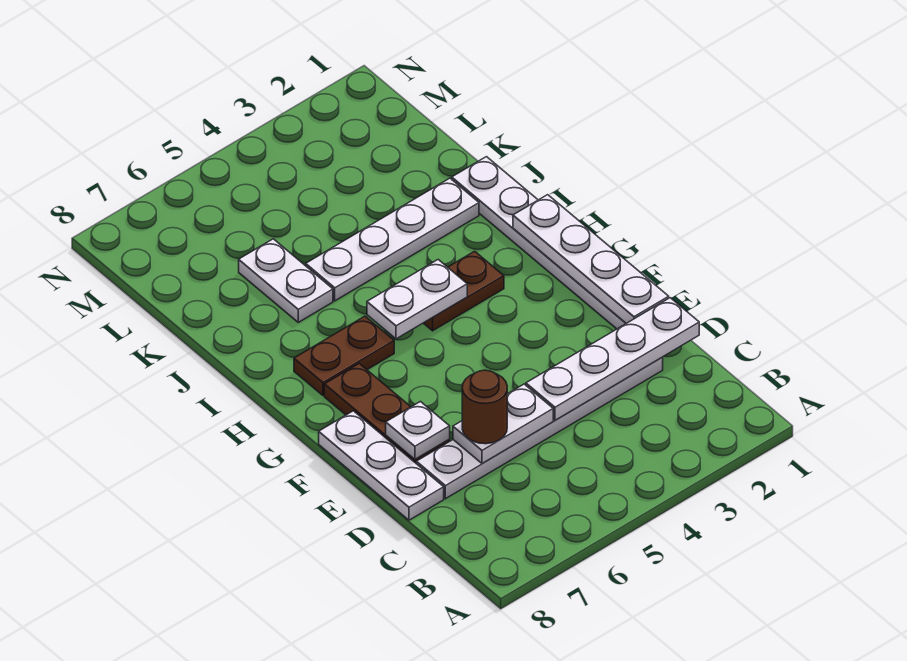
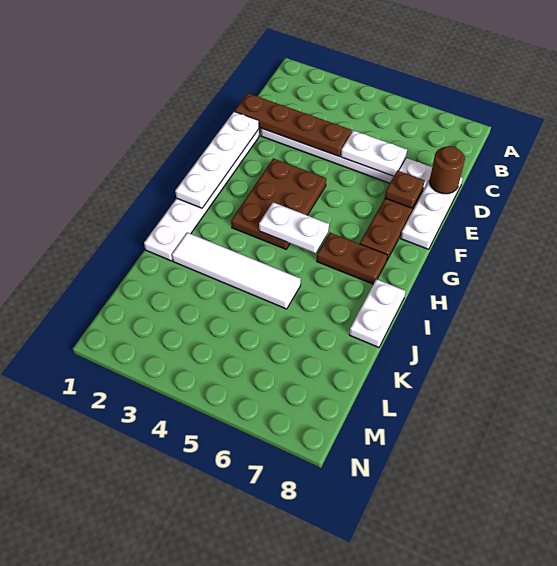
white plate D1:D4 level 2 -> brown plate D1:D4 level 2
brown round brick D6 level 3 -> brown round brick D8 level 2
white plate E7 level 2 -> brown plate E7 level 2
brown plate H3:H4 level 1 -> brown plate F3:H4 level 1
white plate J2:J5 level 1 -> white tile J2:J5 level 1
white plate J6:K6 level 1 -> white plate I8:J8 level 1

